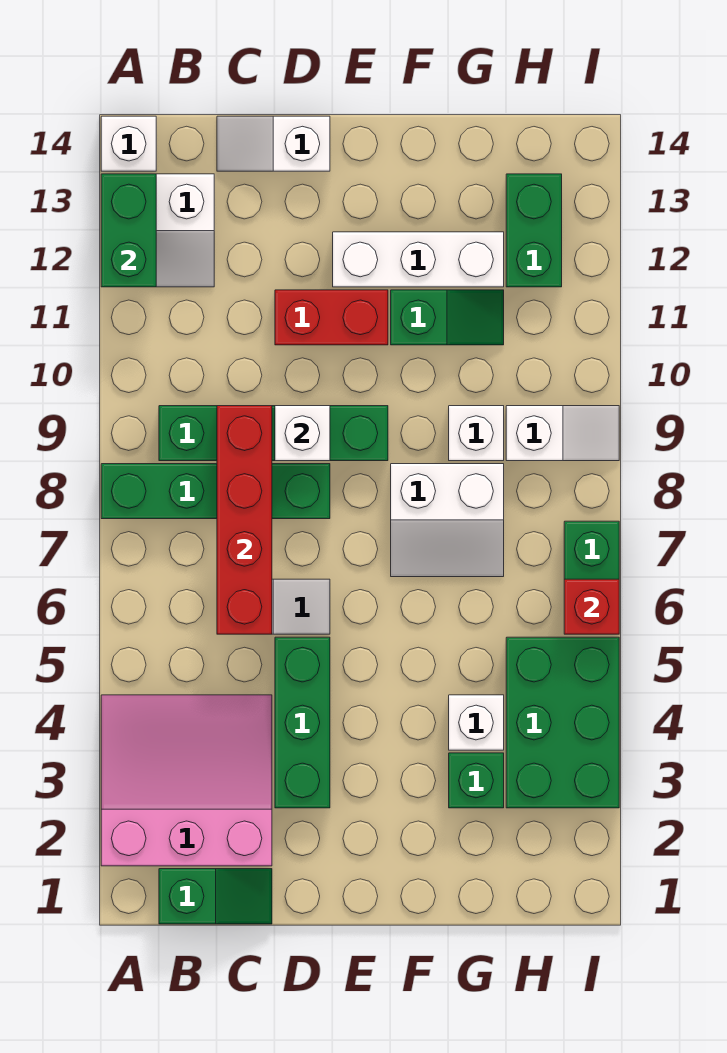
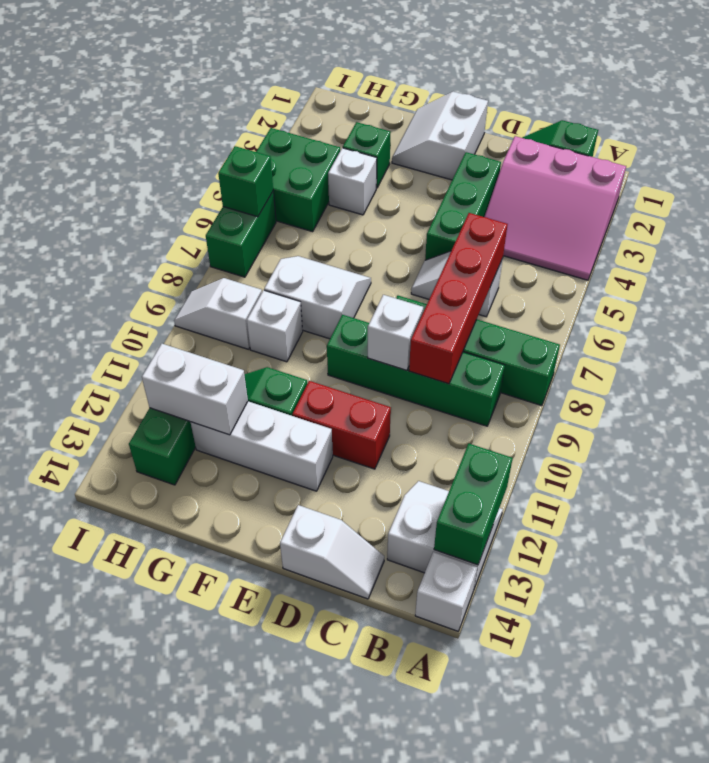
none -> white slope E1:F2 level 1 top E
none -> white brick G12:H12 level 2
green brick H3:I5 level 1 -> green brick H4:I5 level 1
red brick I6 level 2 -> green brick I6 level 2

